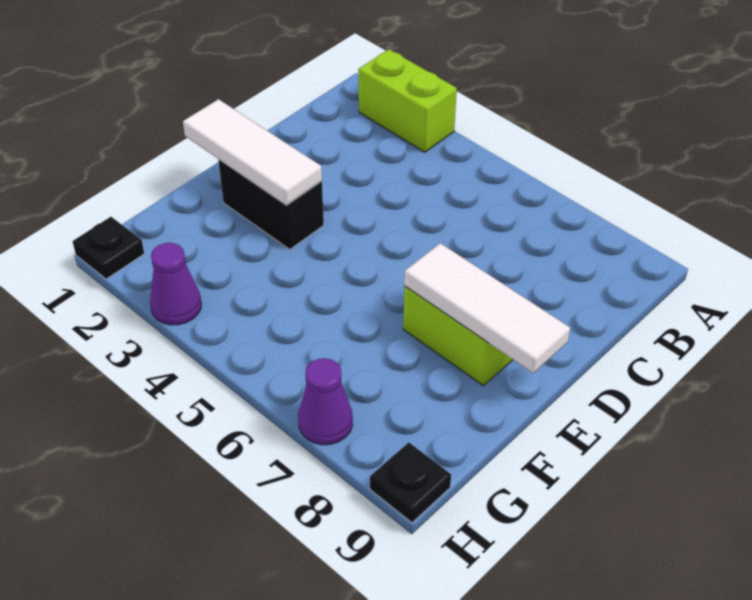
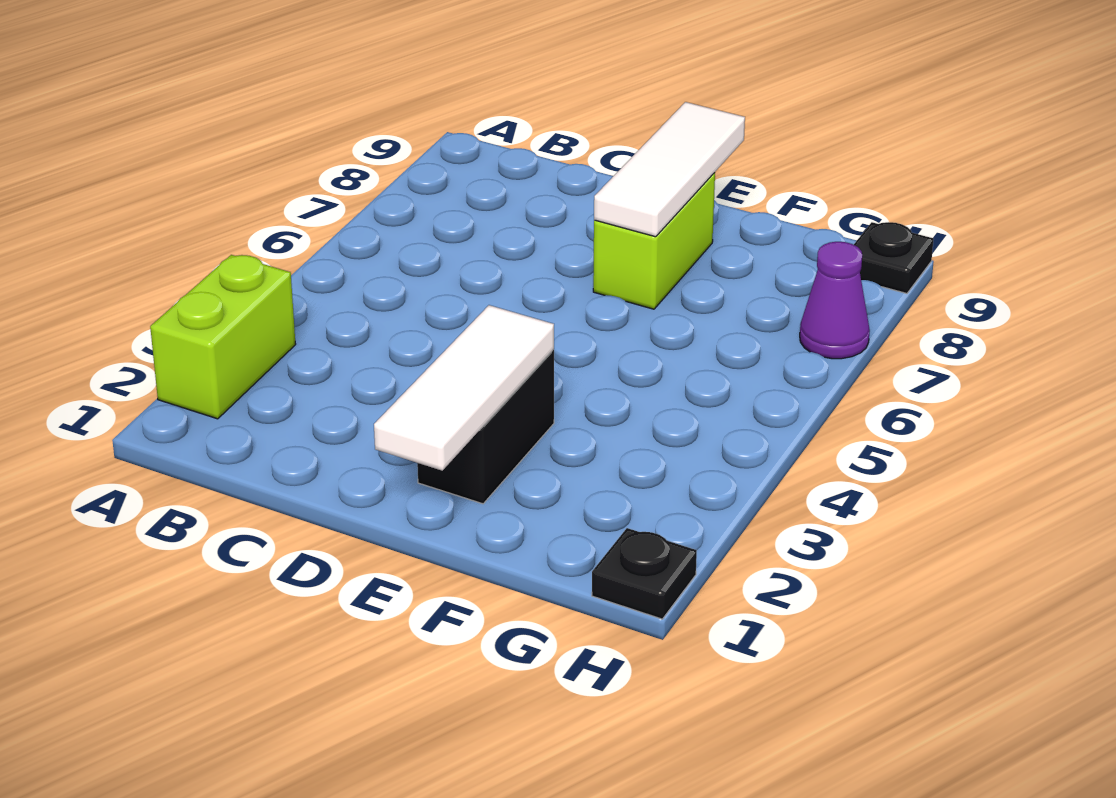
purple cone H3 level 1 -> none

